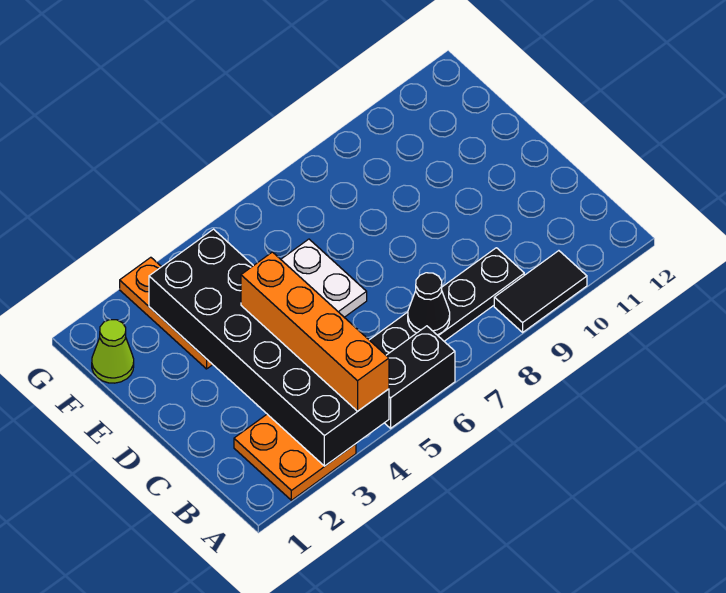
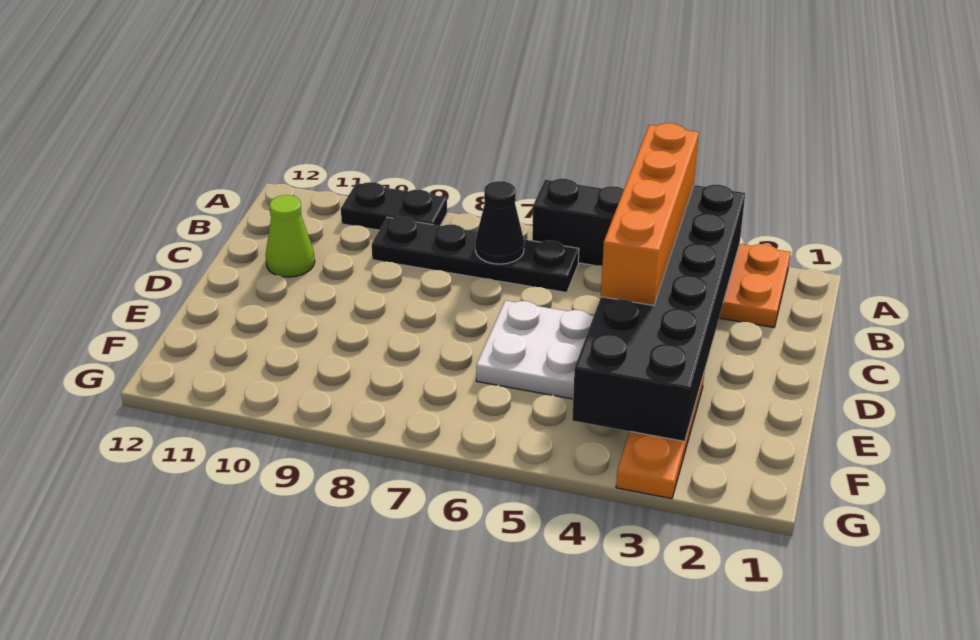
black tile A9:A10 level 1 -> black plate A9:A10 level 1
lime cone F1 level 1 -> lime cone C11 level 1

